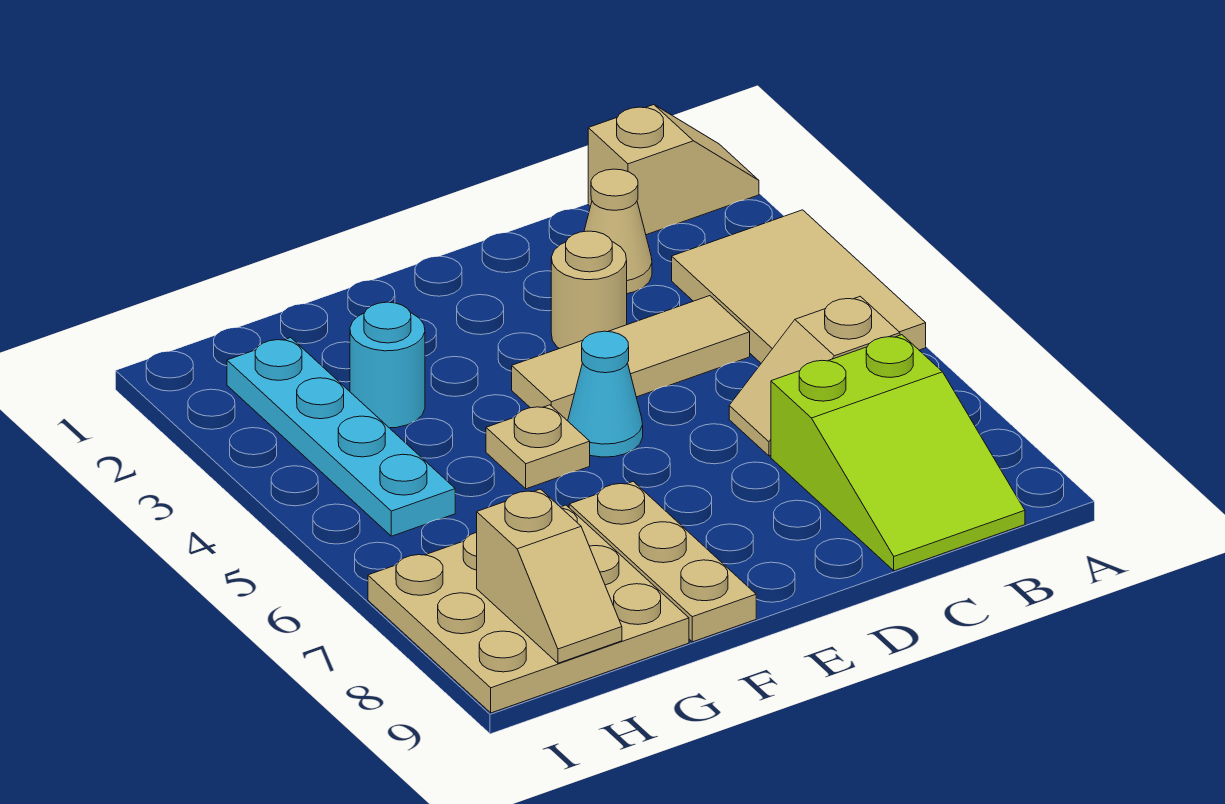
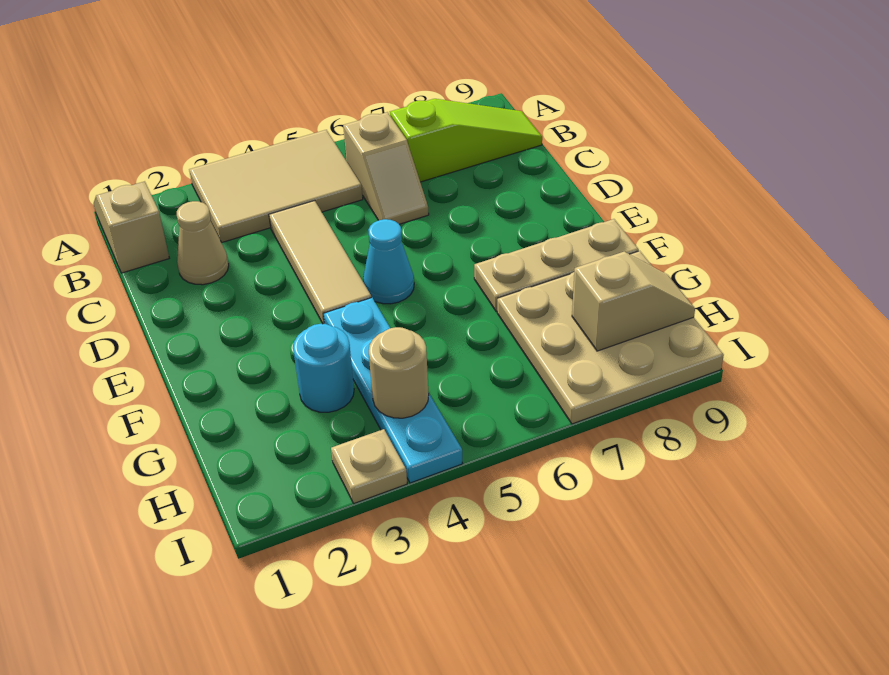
lime slope B7:C9 level 1 top 7 -> lime slope B7:B9 level 1 top 7
tan round brick D3 level 1 -> tan round brick H4 level 2
tan plate F5 level 1 -> tan plate I3 level 1
cyan plate H2:H5 level 1 -> cyan plate F4:I4 level 1

